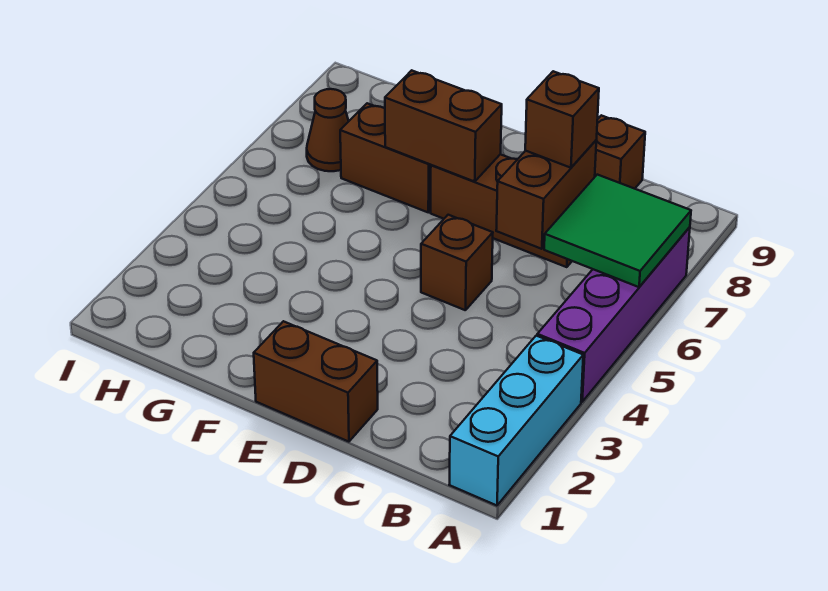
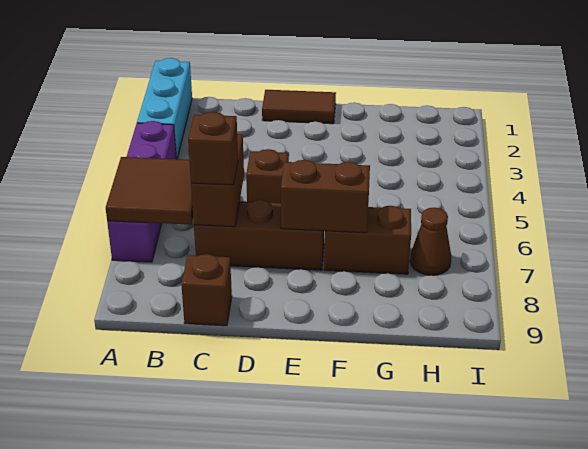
green tile A6:B7 level 2 -> brown tile A6:B7 level 2
brown brick D1:E1 level 1 -> brown tile D1:E1 level 1

